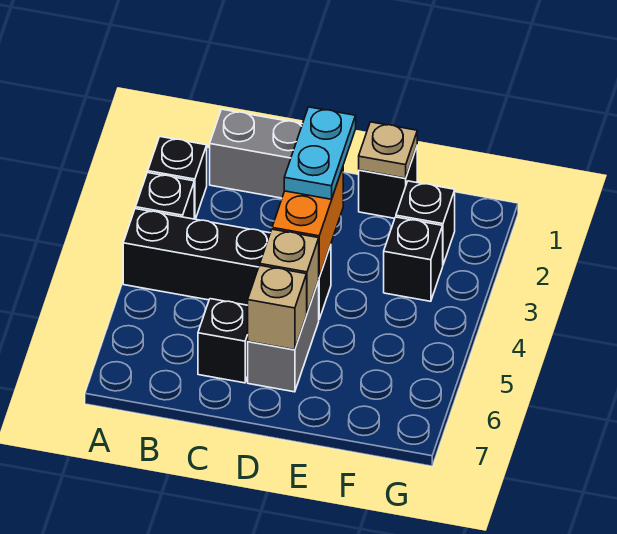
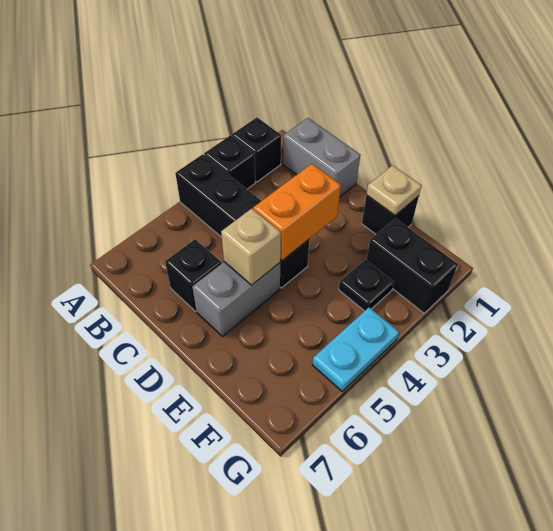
cyan plate D2:D3 level 3 -> cyan plate G4:G5 level 1
tan brick D6 level 2 -> none
black brick F2 level 1 -> black brick F2:G2 level 1
black brick F3 level 1 -> black plate F3 level 1

